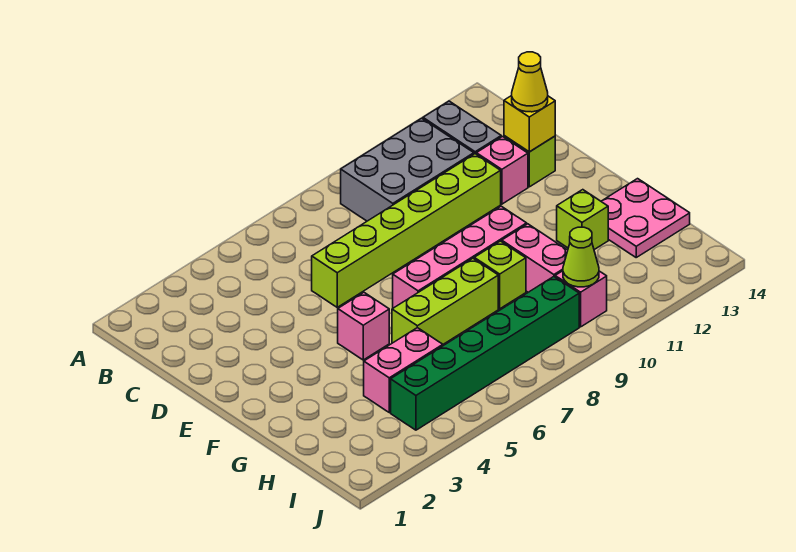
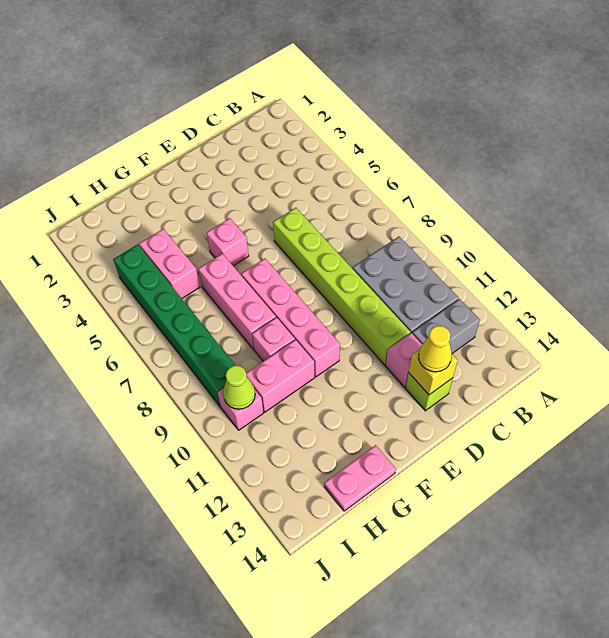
lime brick G6:G8 level 1 -> pink brick G6:G8 level 1
lime brick G9 level 1 -> pink brick G9 level 1
lime brick G12 level 1 -> none
pink plate G13:H14 level 1 -> pink plate G14:H14 level 1

